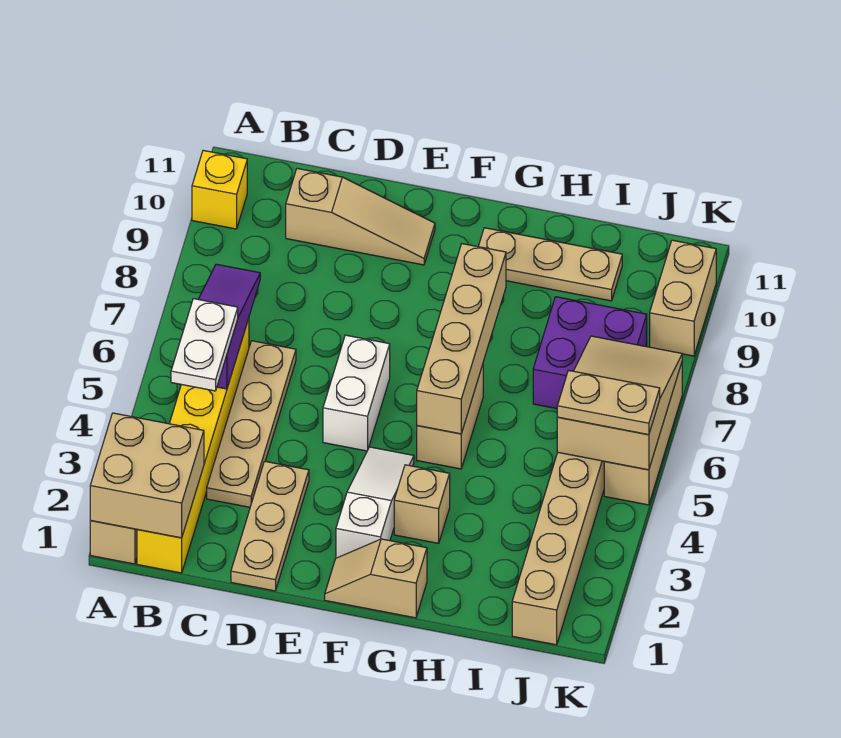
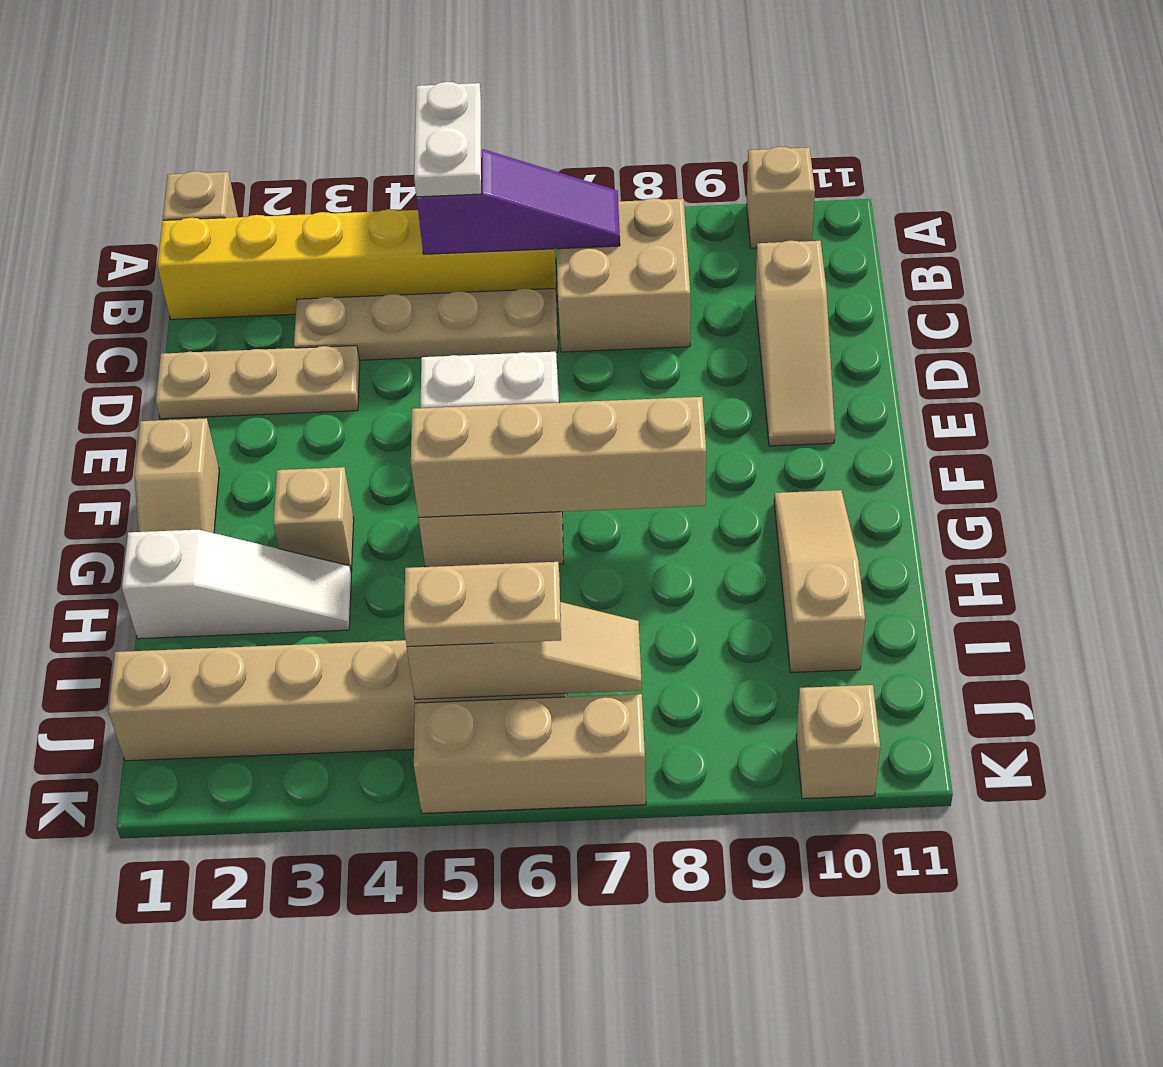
tan brick A1:B2 level 2 -> tan brick B7:C8 level 1
yellow brick A10 level 1 -> tan brick A10 level 1
white plate B4:B5 level 3 -> white plate A5:B5 level 3
tan slope F1:G1 level 1 top G -> tan slope F1:G1 level 1 top F
white slope F2:F4 level 1 top 2 -> white slope H1:H3 level 1 top 1
tan plate G10:I10 level 1 -> tan slope G10:I10 level 1 top I
purple brick I7:J8 level 1 -> none
tan slope J5:K7 level 2 top 5 -> tan slope J5:J7 level 2 top 5
tan plate J5:K5 level 3 -> tan plate J5:J6 level 3
tan brick K9:K10 level 1 -> tan brick K10 level 1

